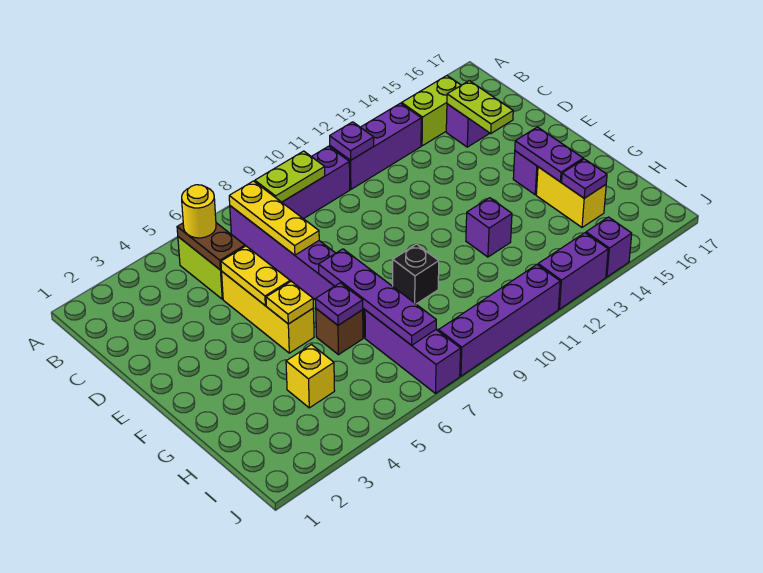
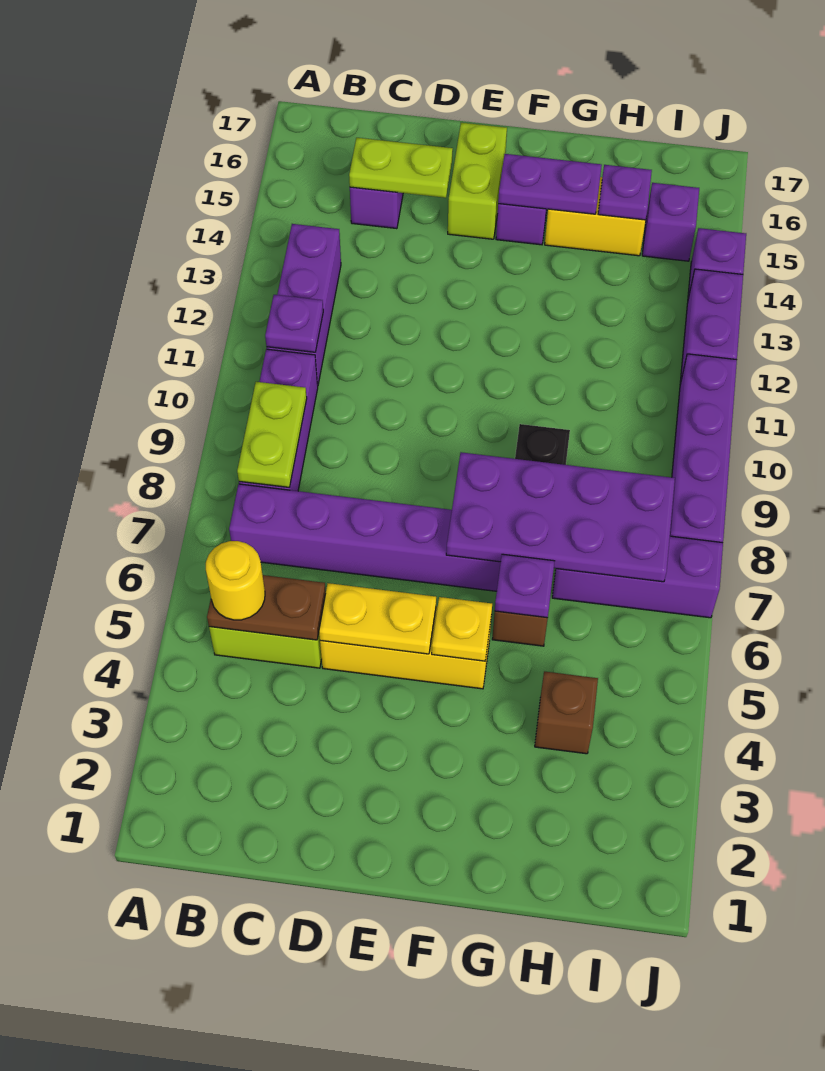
yellow plate B7:D7 level 2 -> none
lime brick B14:B15 level 1 -> lime brick E15:E16 level 1
purple plate F7:I7 level 2 -> purple plate F7:I8 level 2
purple brick G12 level 1 -> purple brick I15 level 1
yellow brick H4 level 1 -> brown brick H4 level 1

